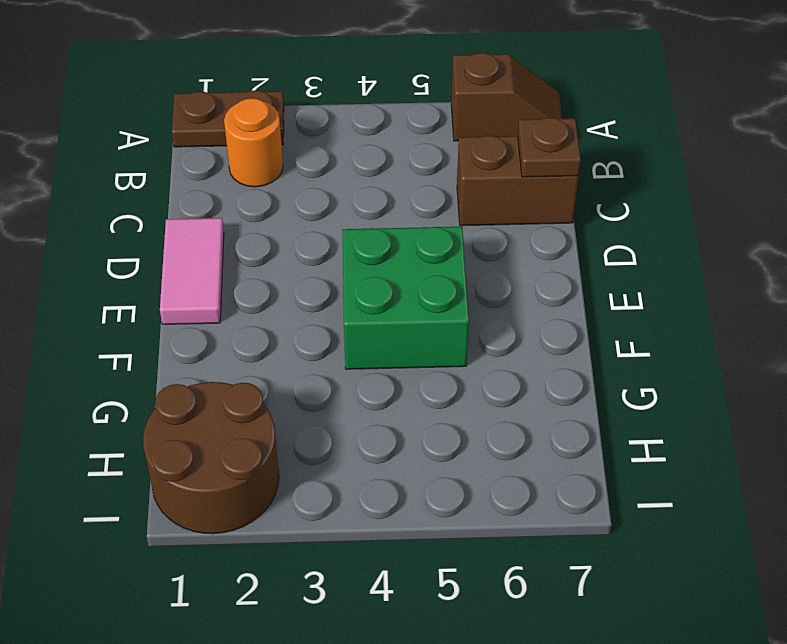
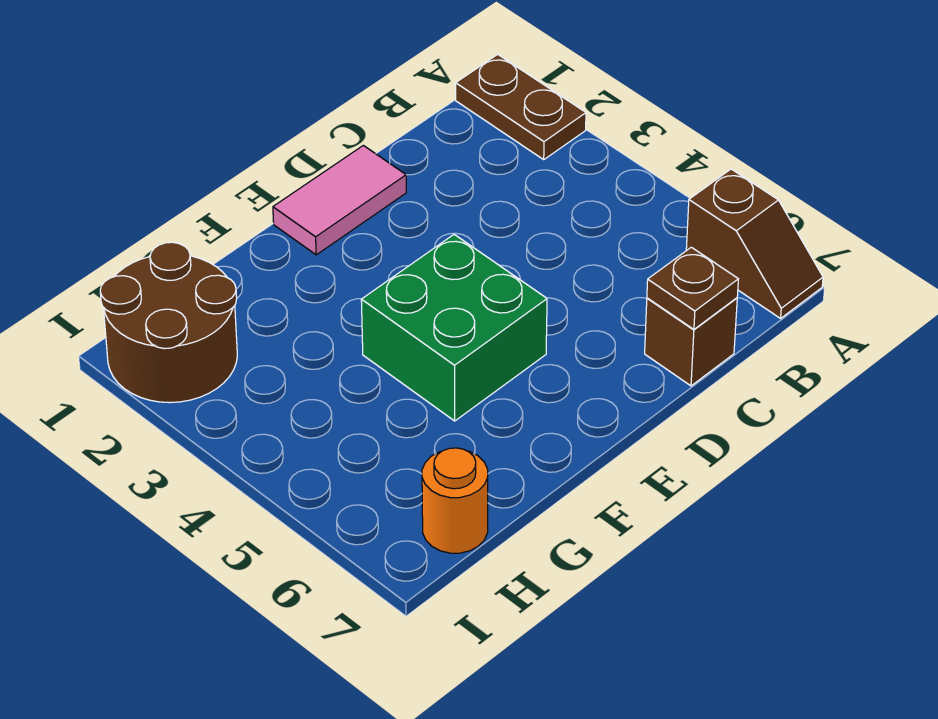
orange round brick B2 level 1 -> orange round brick H7 level 1
brown brick C6:C7 level 1 -> brown brick C7 level 1

